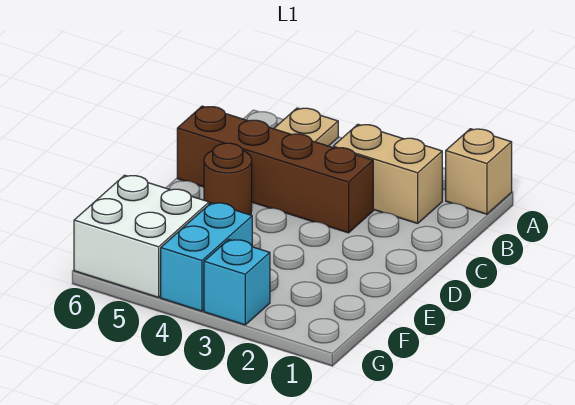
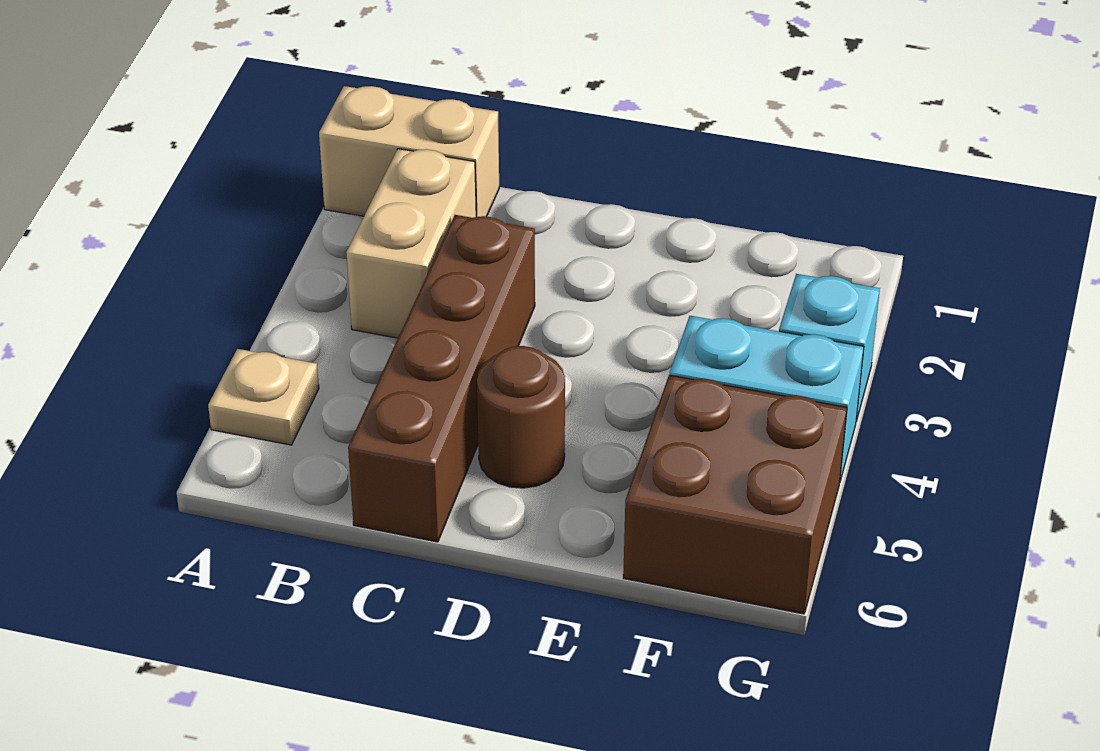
tan brick A1 level 1 -> tan brick A1:B1 level 1
white brick F5:G6 level 1 -> brown brick F5:G6 level 1

